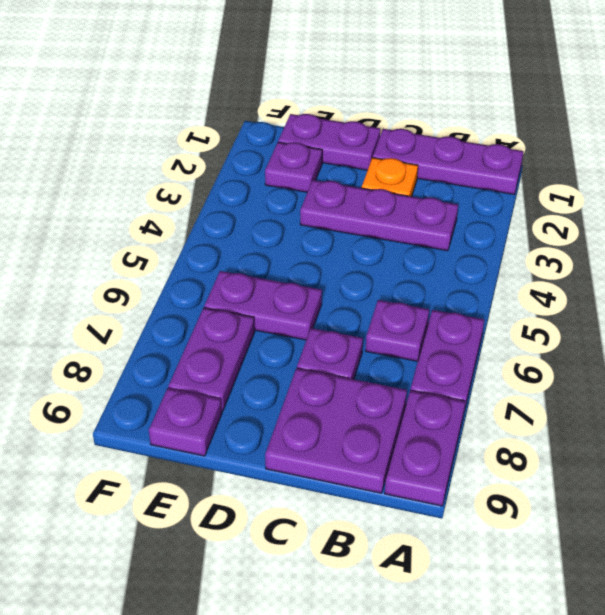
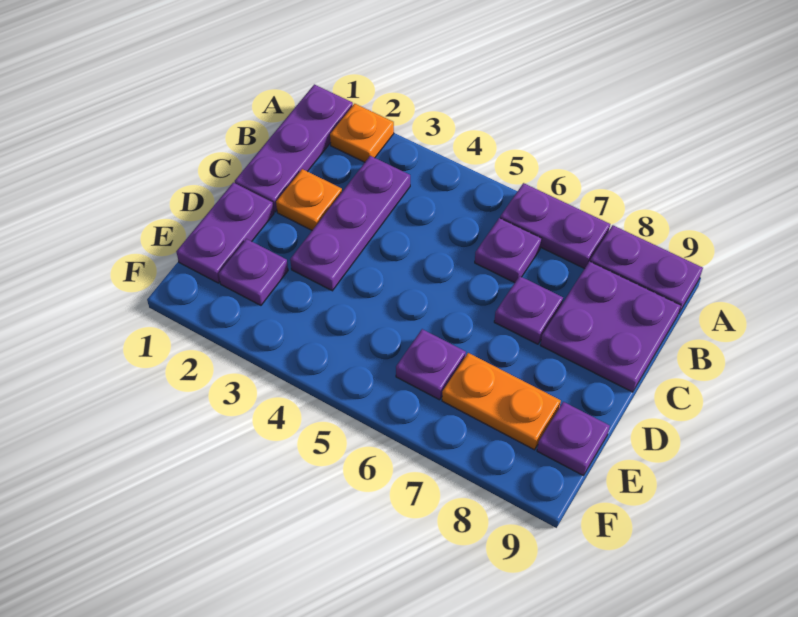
none -> orange plate A2 level 1
purple plate D6:E6 level 1 -> purple plate E6 level 1
purple plate E7:E8 level 1 -> orange plate E7:E8 level 1

